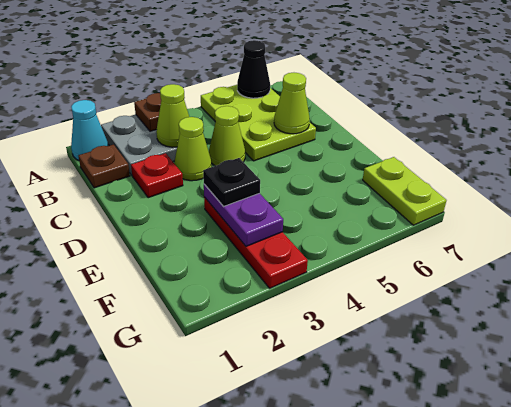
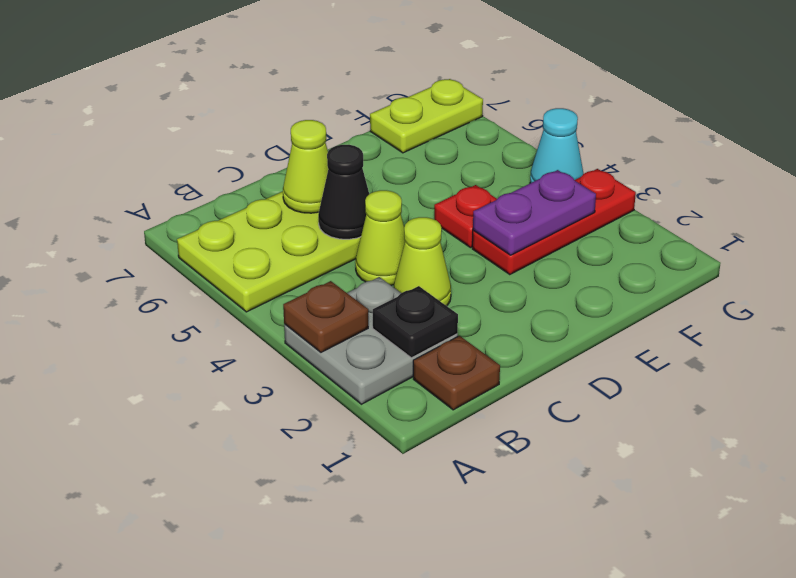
cyan cone A1 level 1 -> cyan cone G4 level 1
black cone A6 level 2 -> black cone C5 level 2
lime cone B3 level 2 -> none
red plate C2 level 1 -> red plate E4 level 1
black plate E3 level 3 -> black plate B2 level 2

